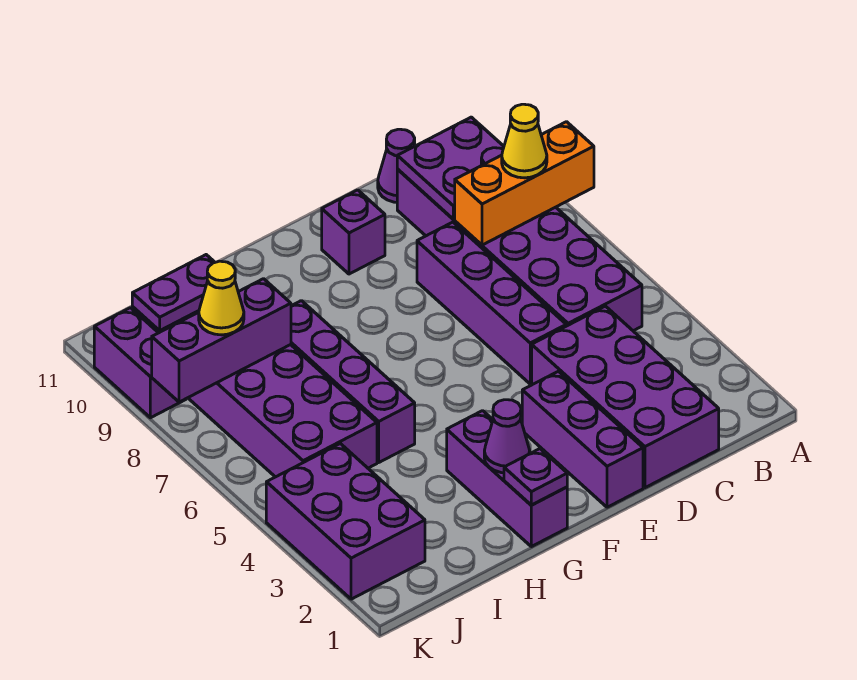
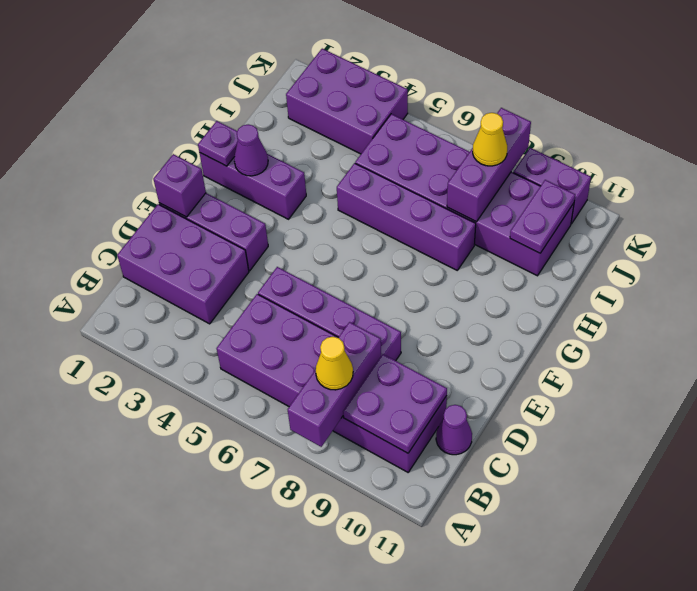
orange brick A8:C8 level 2 -> purple brick A8:C8 level 2
purple brick C1:D4 level 1 -> purple brick C1:D3 level 1
purple brick E10 level 1 -> purple brick E1 level 2

